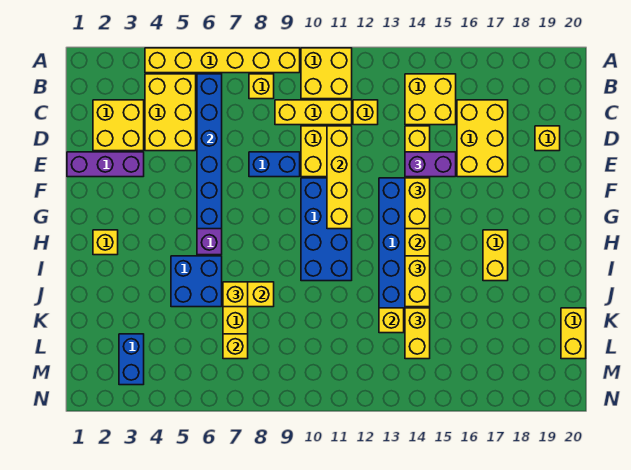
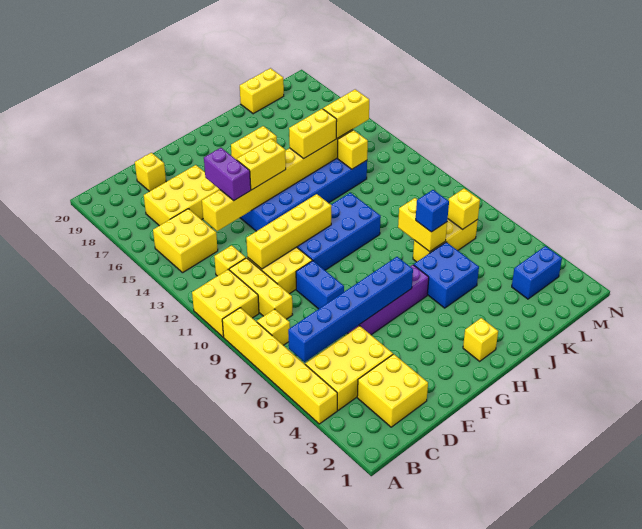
purple brick E1:E3 level 1 -> none
yellow brick J7 level 3 -> blue brick J7 level 3

